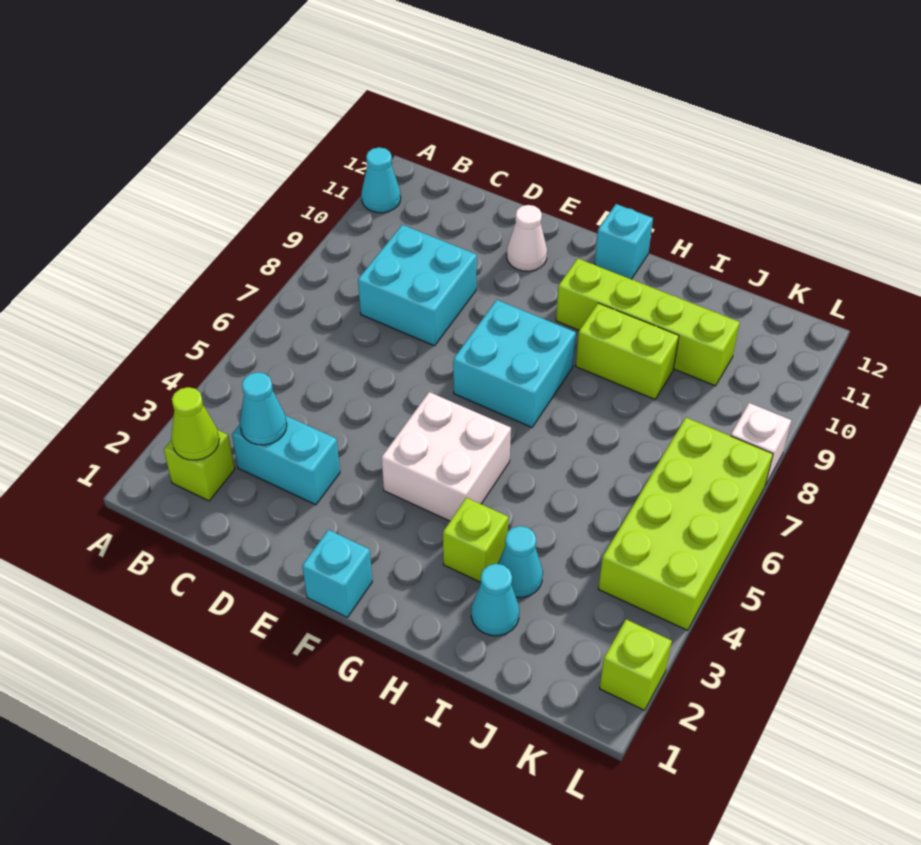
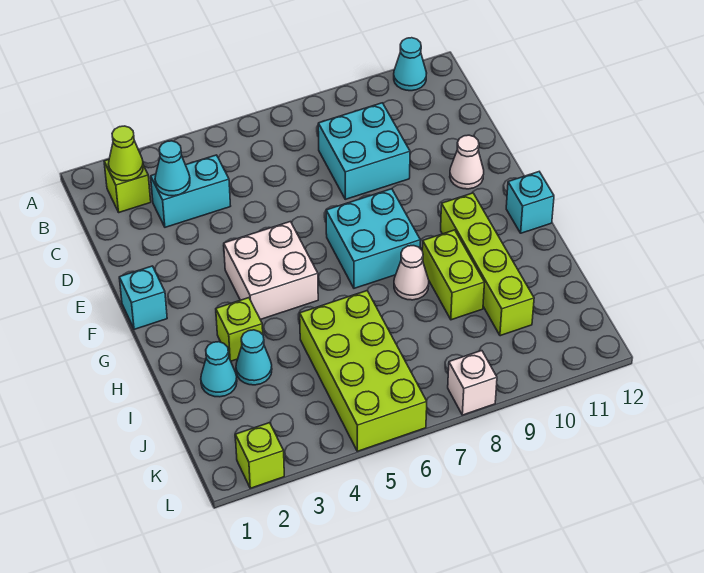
cyan brick C3:D3 level 1 -> cyan brick C3:C4 level 1
none -> white cone H8 level 1
lime brick K4:L7 level 1 -> lime brick I5:L6 level 1

